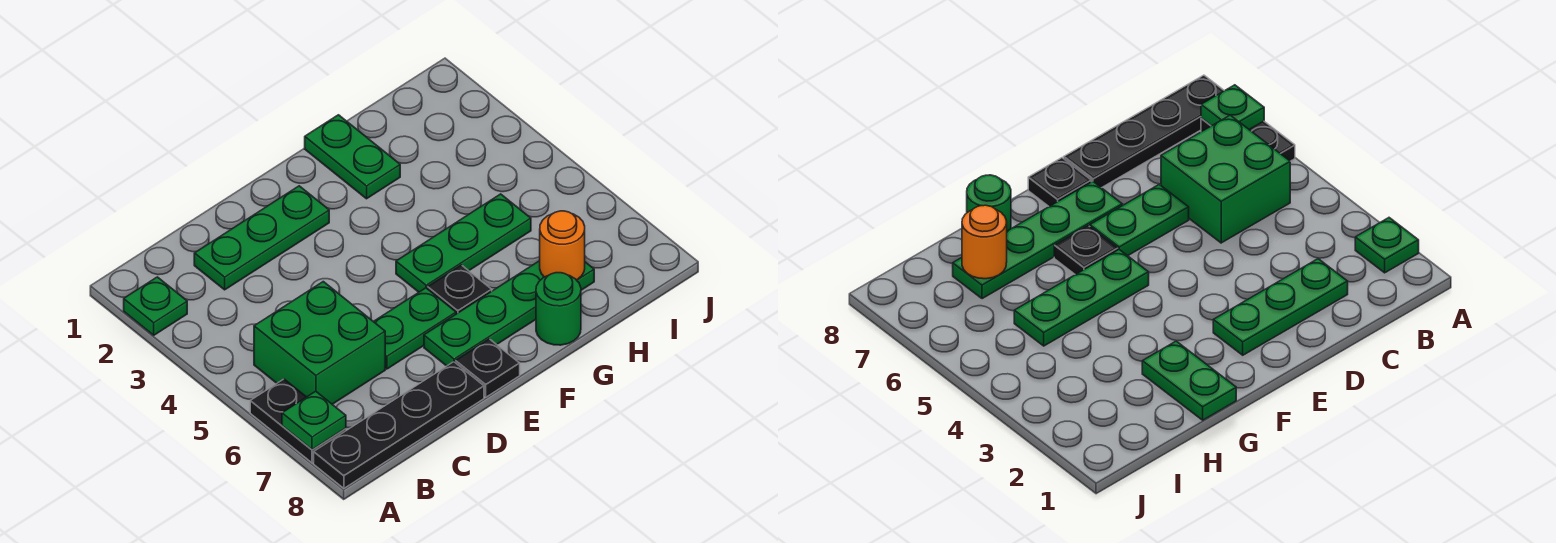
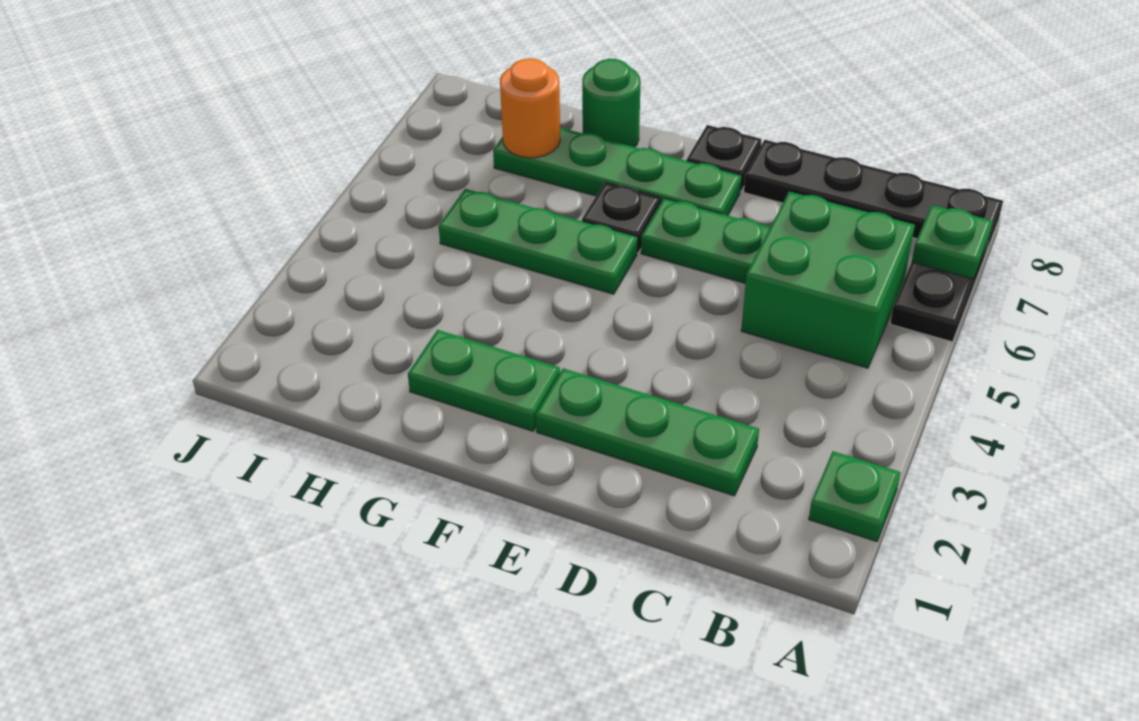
green plate G1:G2 level 1 -> green plate F2:G2 level 1

